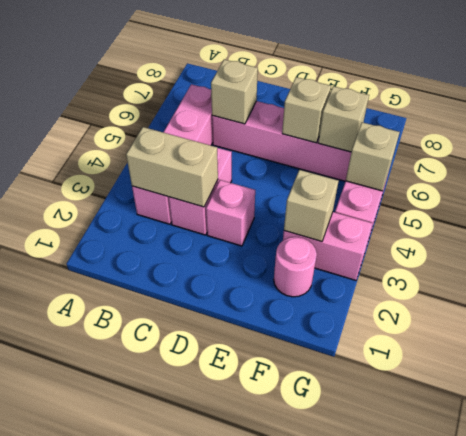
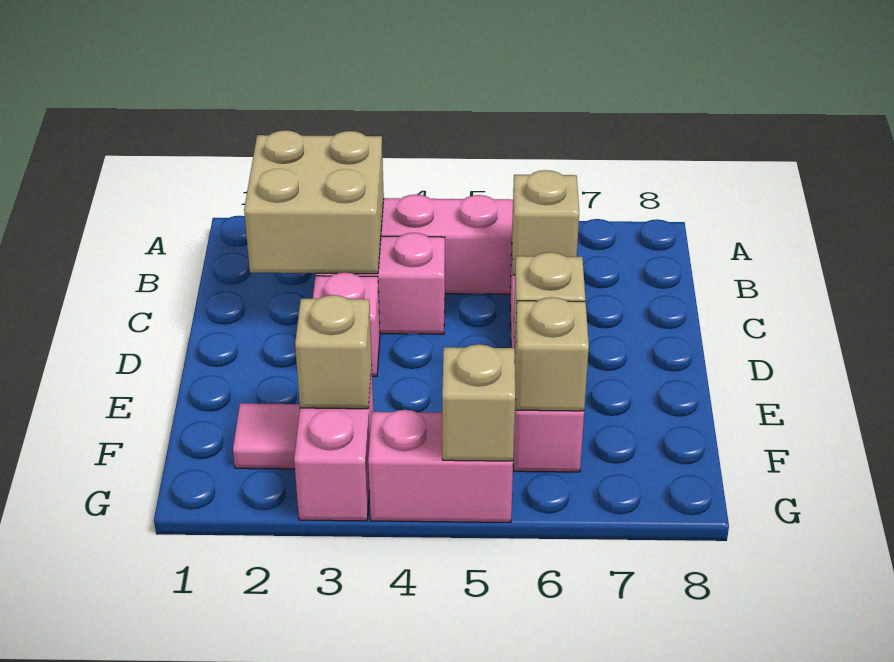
tan brick B3:C3 level 2 -> tan brick B2:C3 level 2
pink round brick F2 level 1 -> pink tile F2 level 1

